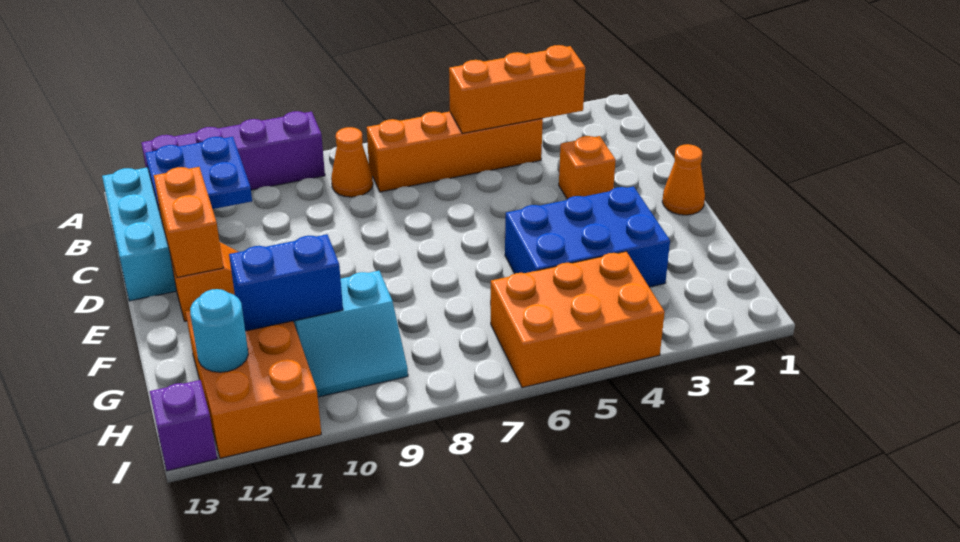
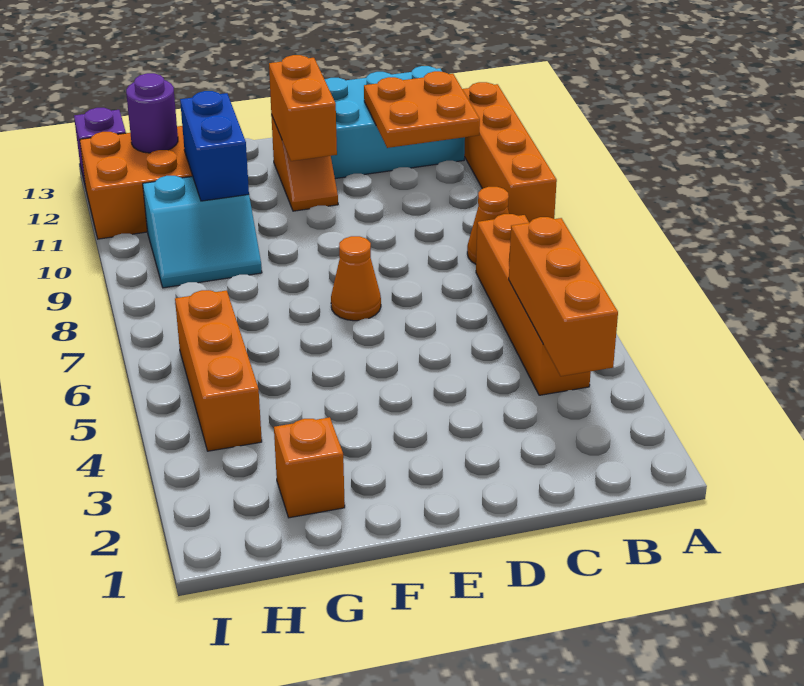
purple brick A9:A12 level 1 -> orange brick A9:A12 level 1
blue plate B11:C12 level 2 -> orange plate B11:C12 level 2
orange brick D3 level 1 -> orange brick G2 level 1
orange brick D12:E12 level 2 -> orange brick E11:E12 level 2
orange cone E1 level 1 -> orange cone E7 level 1
blue brick F3:G5 level 1 -> none
cyan slope G9:H10 level 1 top G -> cyan slope G9:H10 level 1 top 10
orange brick H4:I6 level 1 -> orange brick H4:H6 level 1
cyan round brick H12 level 2 -> purple round brick H12 level 2

